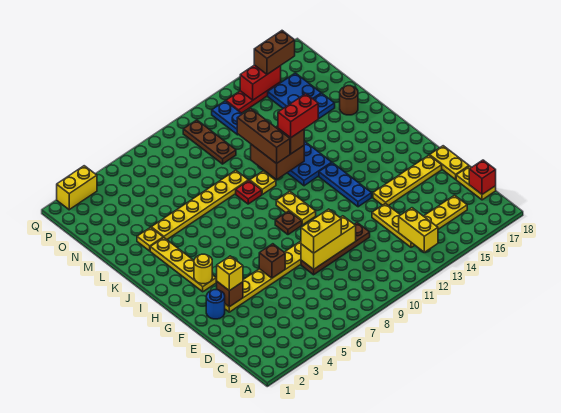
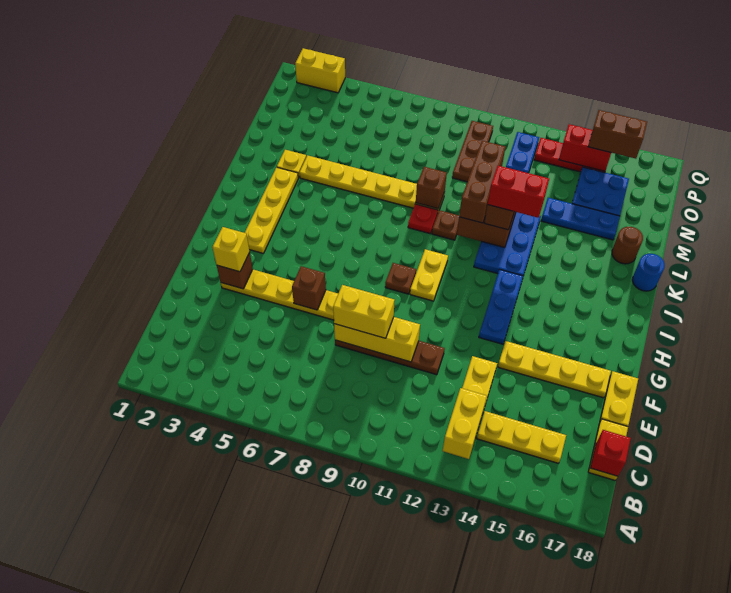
blue round brick F2 level 1 -> blue round brick K18 level 1
yellow round brick H3 level 2 -> none
yellow plate K10 level 1 -> brown plate K10 level 1
none -> brown brick L9 level 2

